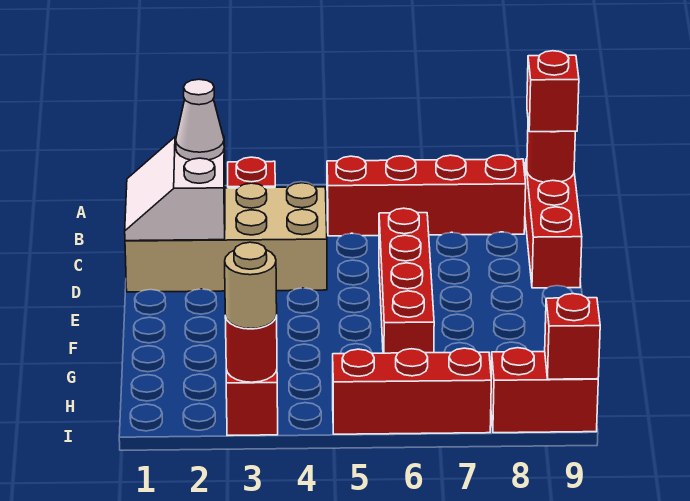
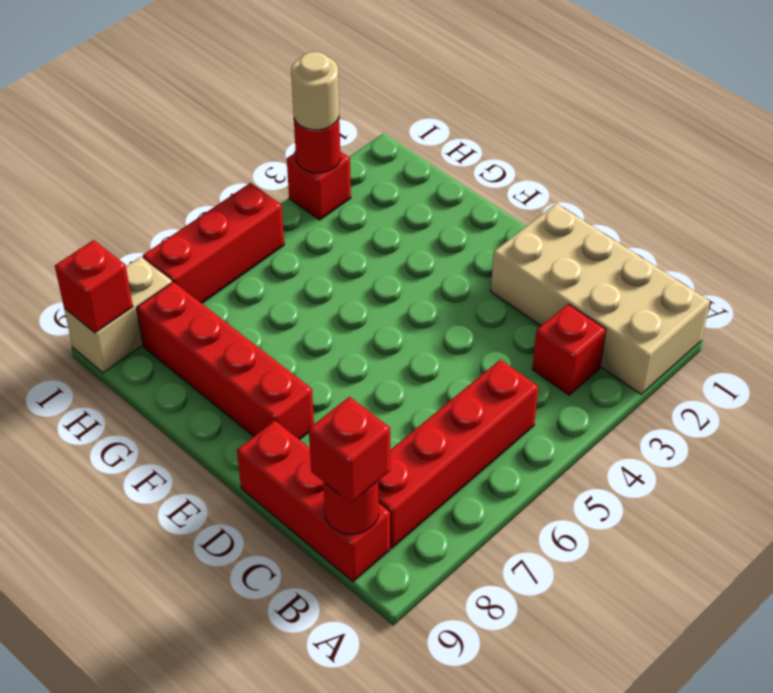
tan brick C1:D4 level 1 -> tan brick A1:D2 level 1
white slope C1:D2 level 2 top 2 -> none
white cone C2 level 3 -> none
red brick D6:G6 level 1 -> red brick E8:H8 level 1
red brick I8:I9 level 1 -> tan brick I8:I9 level 1

